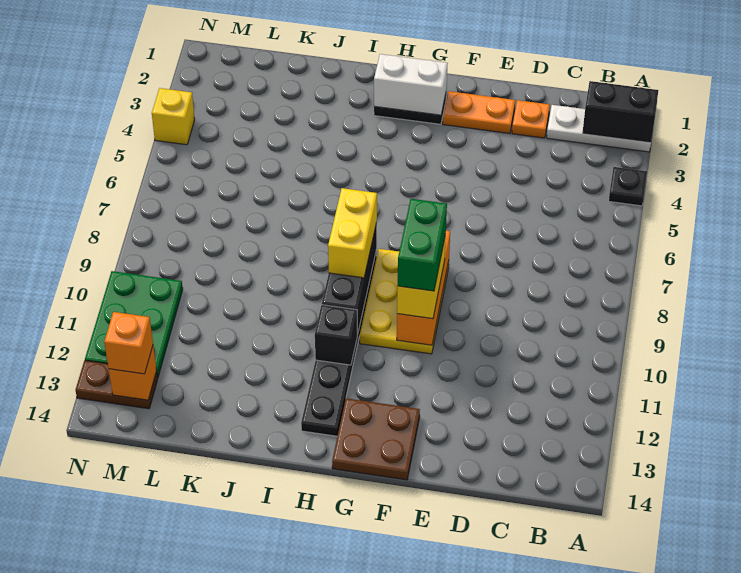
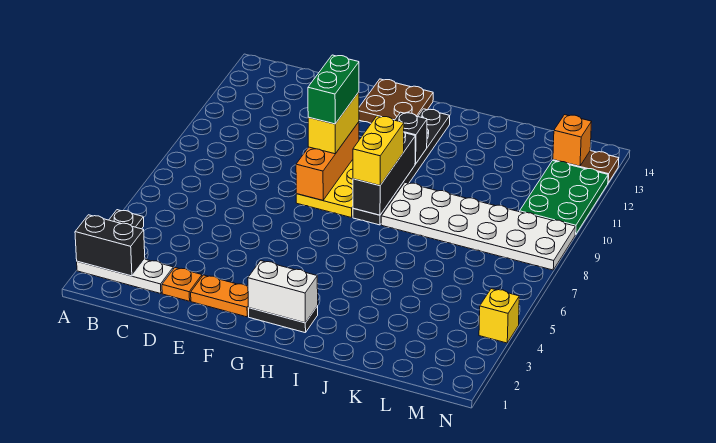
none -> white plate I8:N9 level 1
orange brick M13 level 3 -> none

